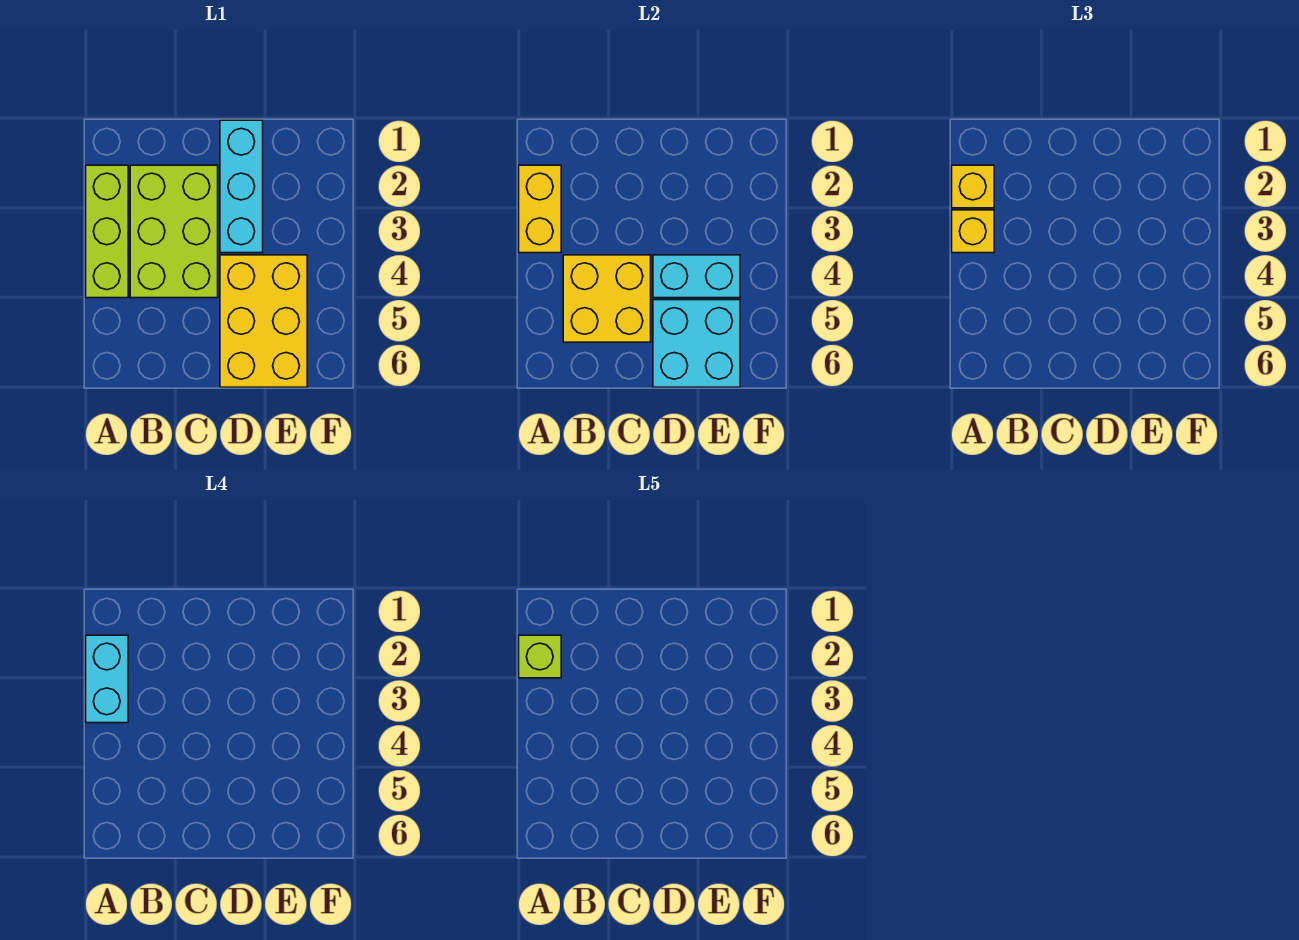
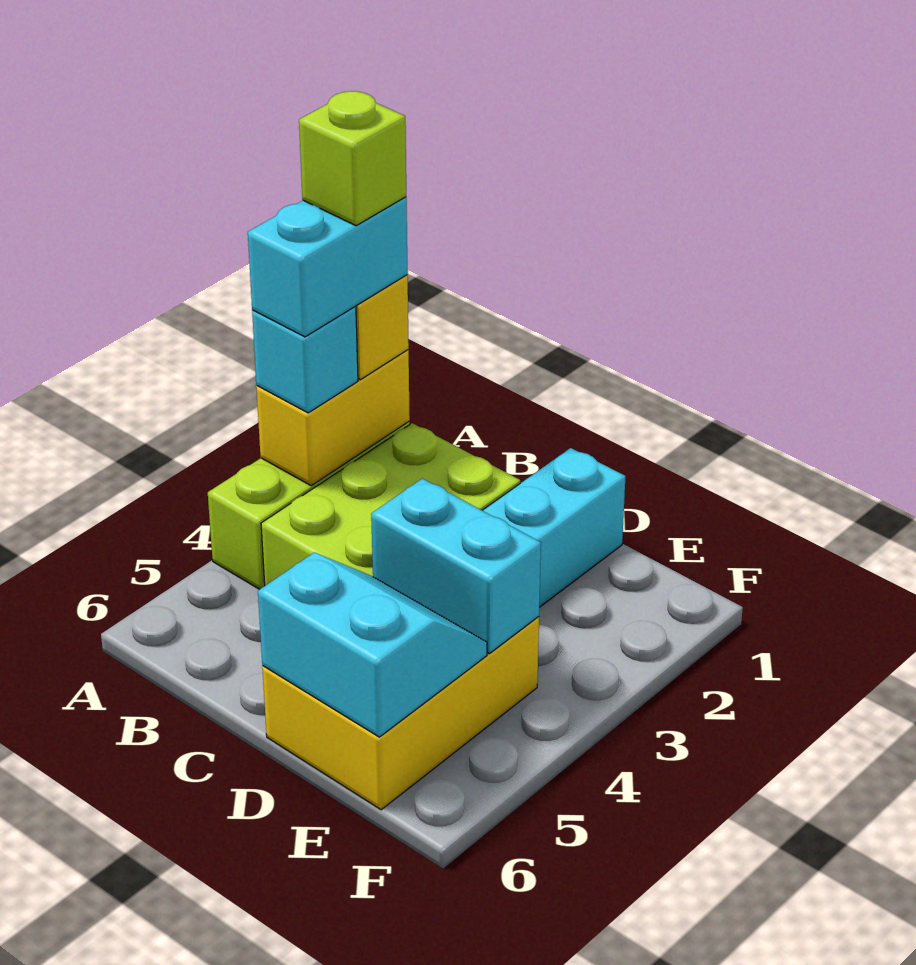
yellow brick A3 level 3 -> cyan brick A3 level 3
yellow brick B4:C5 level 2 -> none
cyan brick D5:E6 level 2 -> cyan slope D5:E6 level 2 top 6

